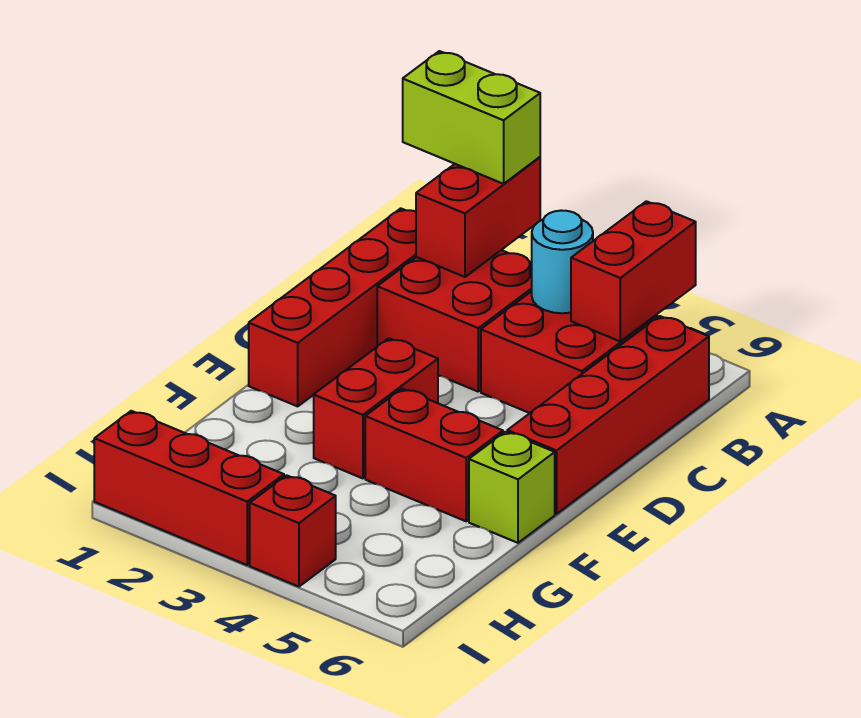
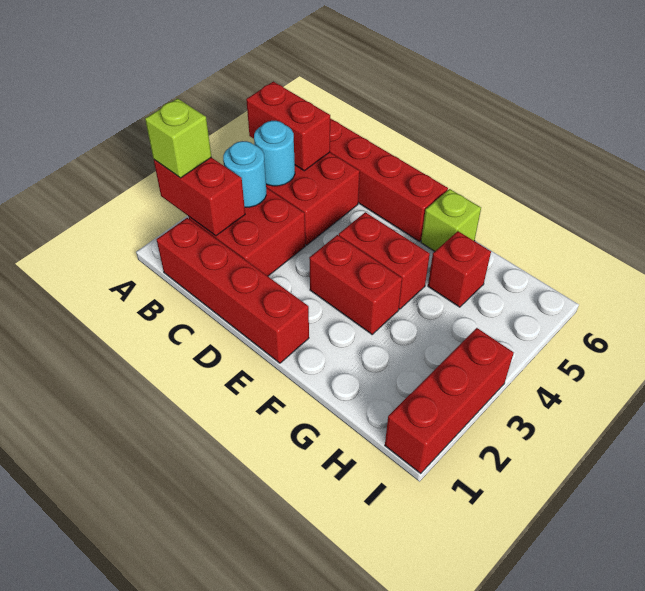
lime brick A1:A2 level 3 -> lime brick A2 level 3
none -> cyan round brick B3 level 2
red brick F4:F5 level 1 -> red brick E4:F4 level 1
red brick I4 level 1 -> red brick G5 level 1

